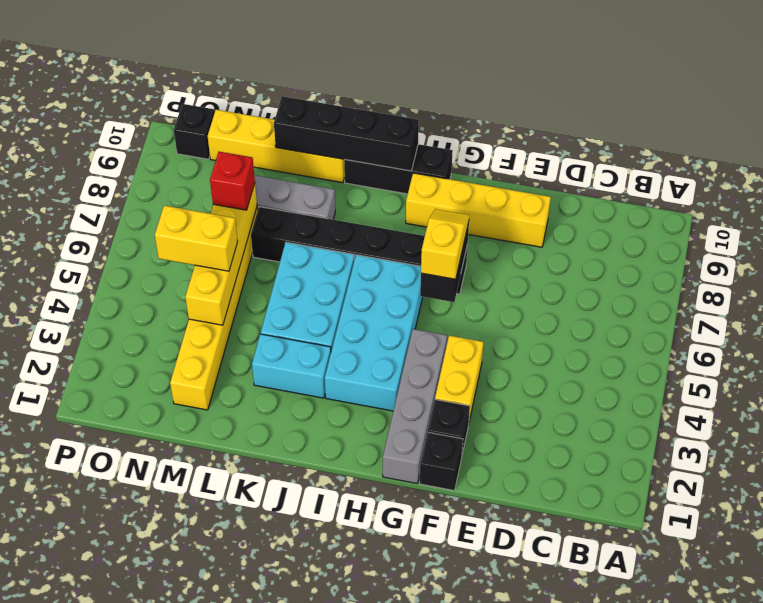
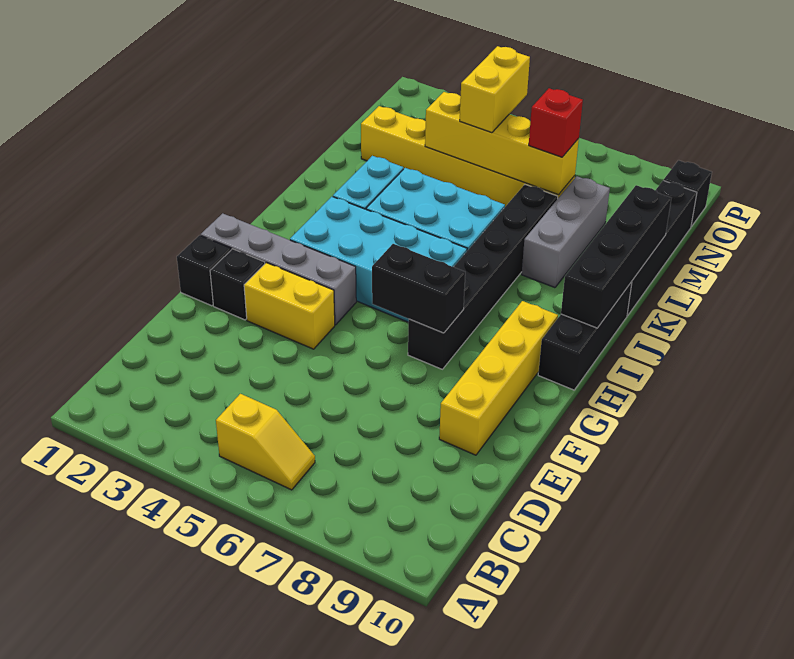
yellow slope G6:G7 level 3 top 6 -> yellow slope B5:B6 level 1 top 5
yellow brick K10:N10 level 1 -> black brick K10:N10 level 1

